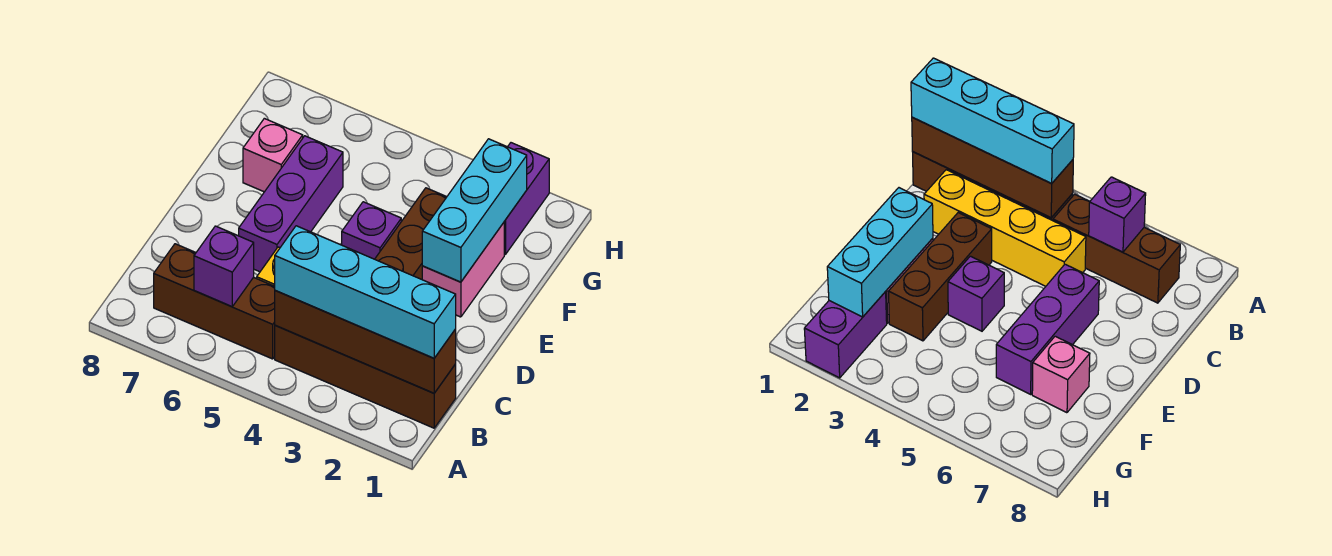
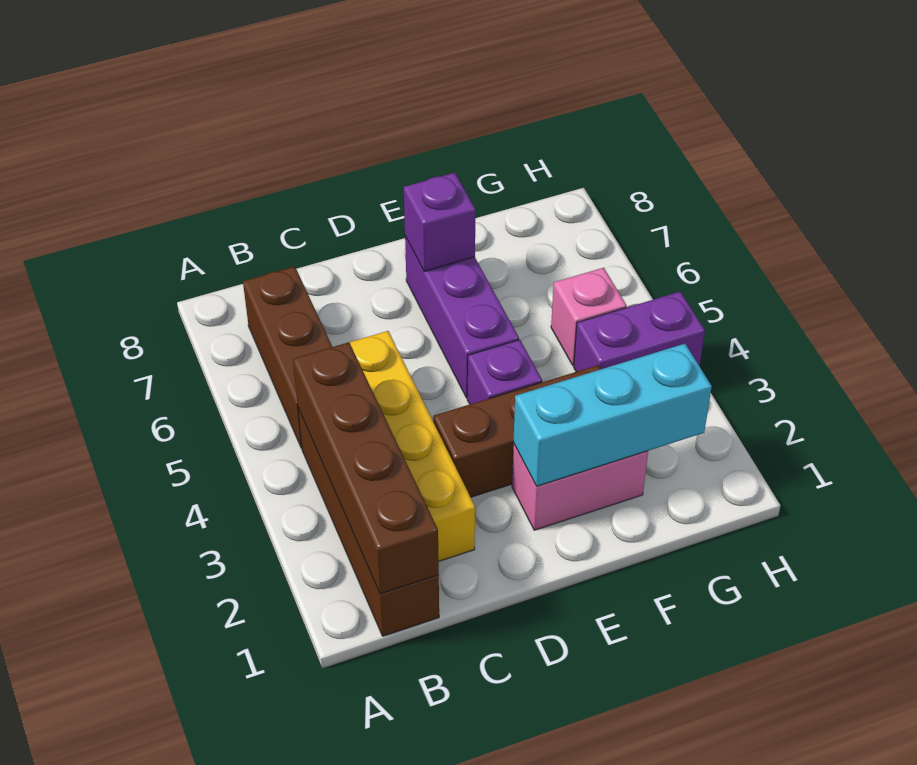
cyan brick B1:B4 level 3 -> none
purple brick B6 level 2 -> purple brick E7 level 2
purple brick D6:F6 level 1 -> purple brick E5:E7 level 1
pink brick F7 level 1 -> pink brick G5 level 1
purple brick G2:H2 level 1 -> purple brick G4:H4 level 1

